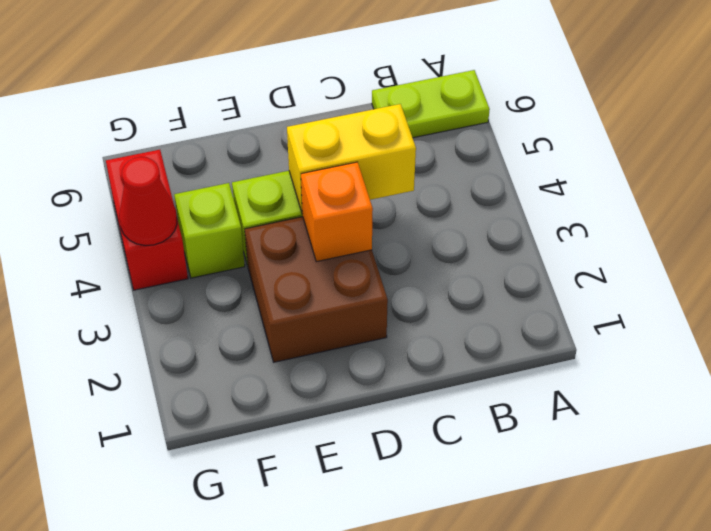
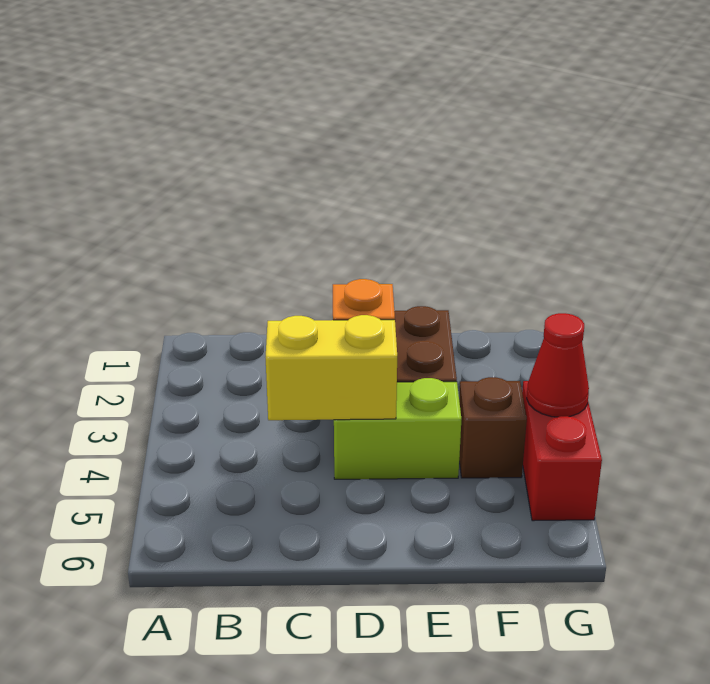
lime plate A6:B6 level 1 -> none
lime brick F4 level 1 -> brown brick F4 level 1

